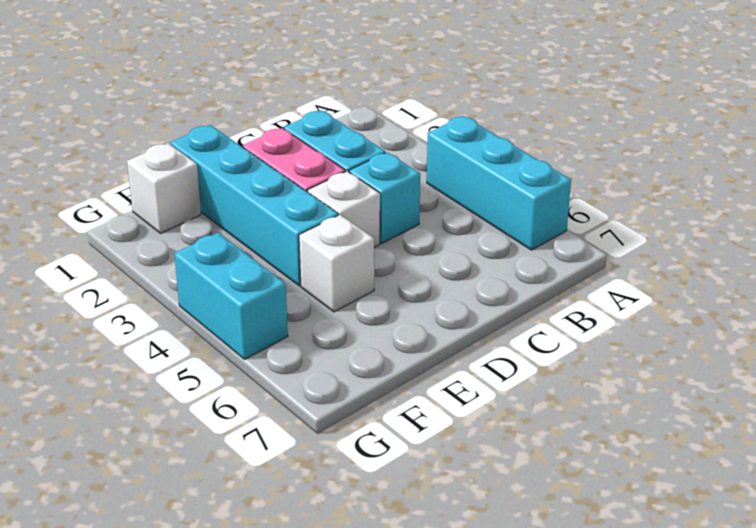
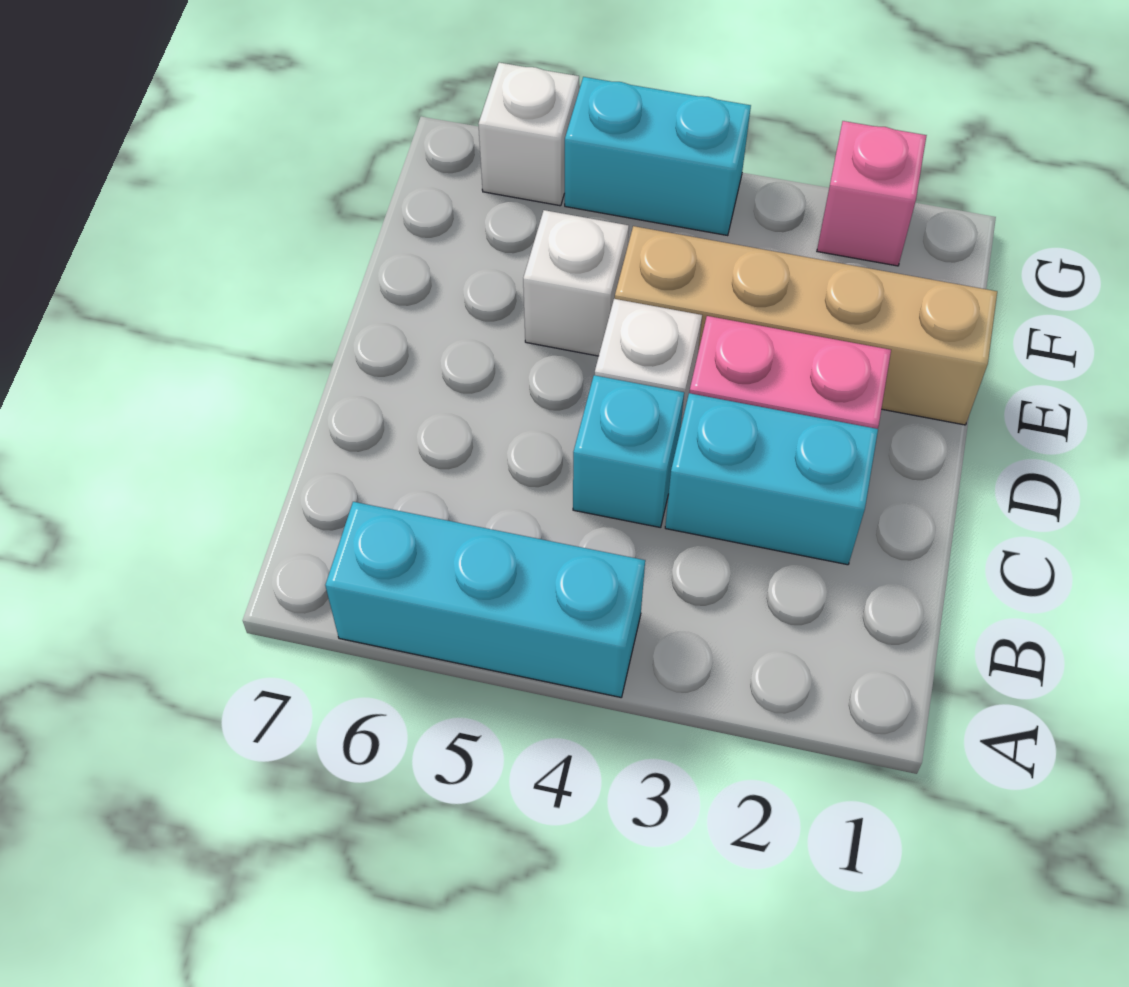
cyan brick E1:E4 level 1 -> tan brick E1:E4 level 1
white brick F1 level 1 -> white brick G6 level 1
none -> pink brick G2 level 1

